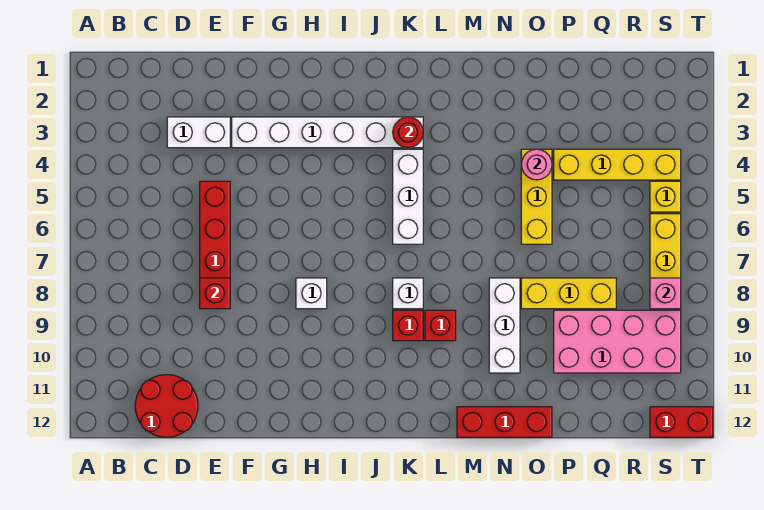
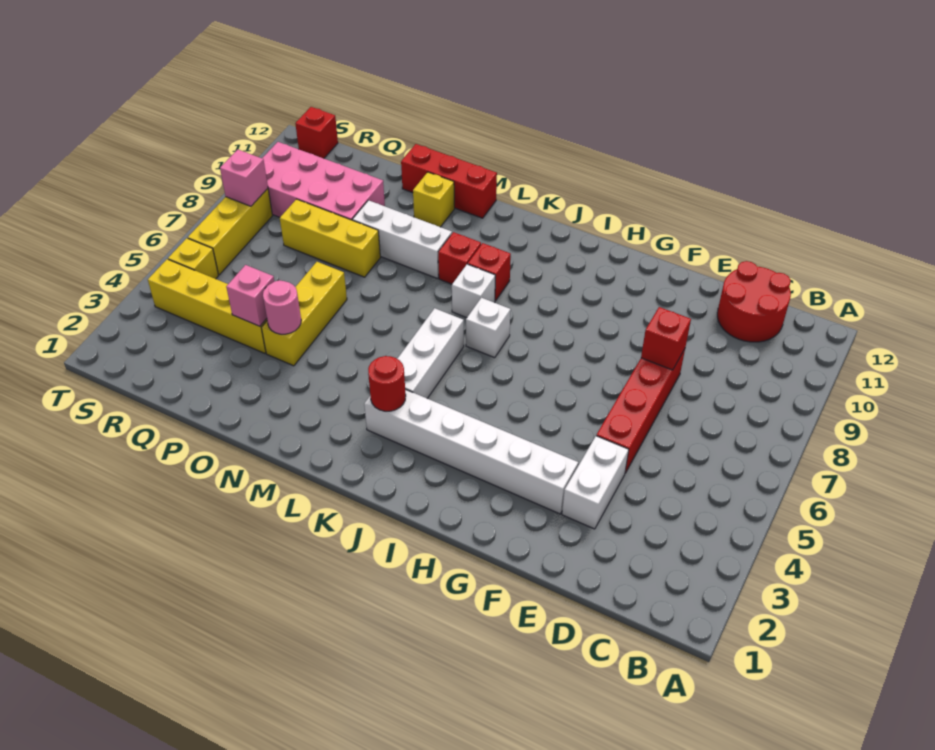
white brick D3:E3 level 1 -> white brick E3:E4 level 1
white brick H8 level 1 -> white brick J7 level 1
white brick N8:N10 level 1 -> white brick M9:O9 level 1
none -> yellow brick N11 level 1
none -> pink brick P4 level 2
red brick S12:T12 level 1 -> red brick S12 level 1

